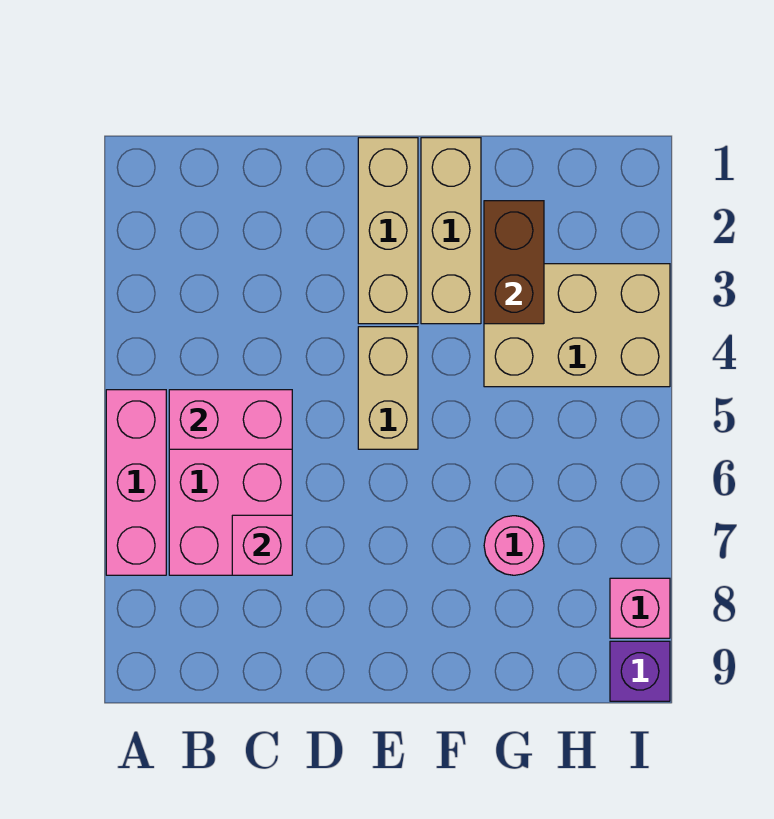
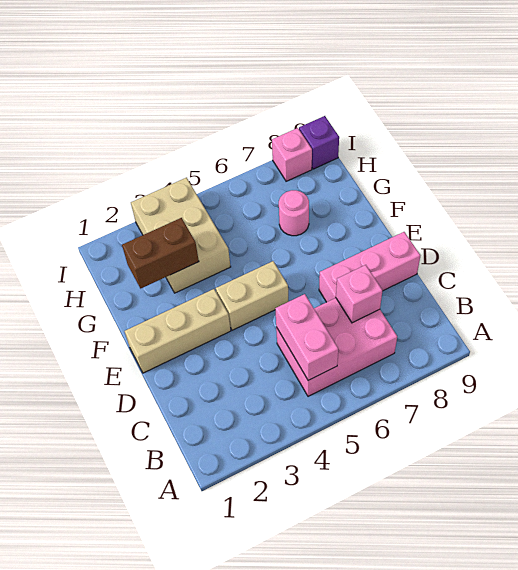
pink brick A5:A7 level 1 -> pink brick D7:D9 level 1
tan brick F1:F3 level 1 -> none

